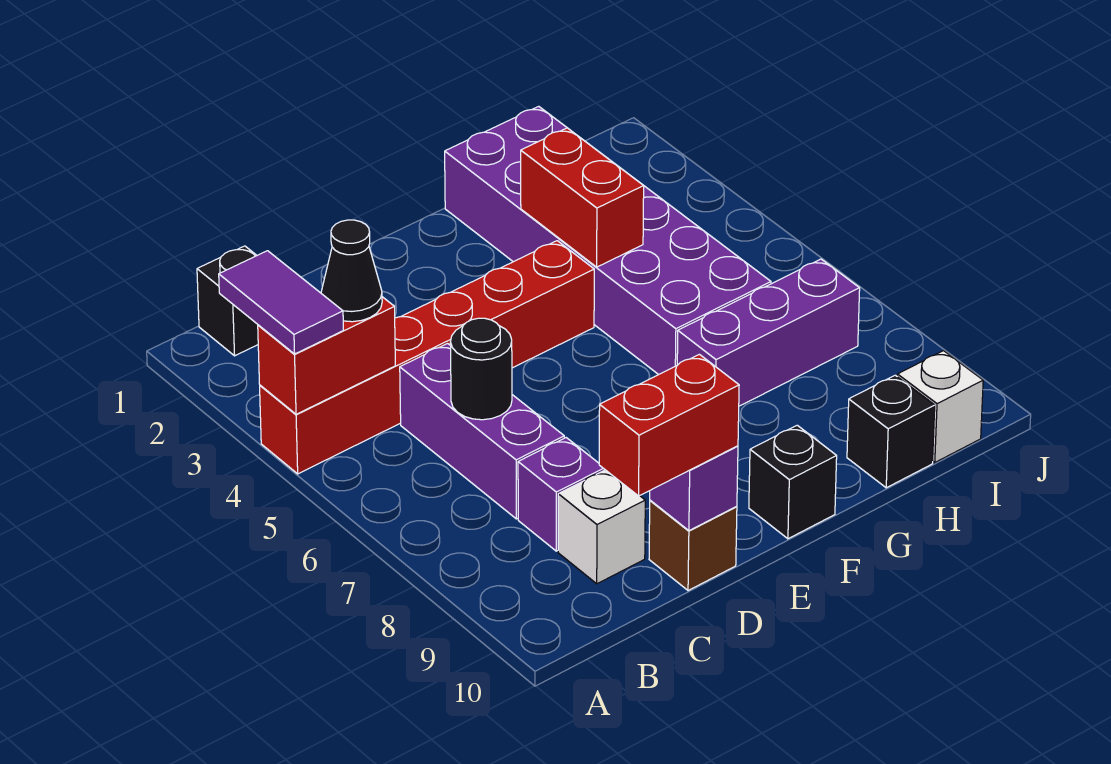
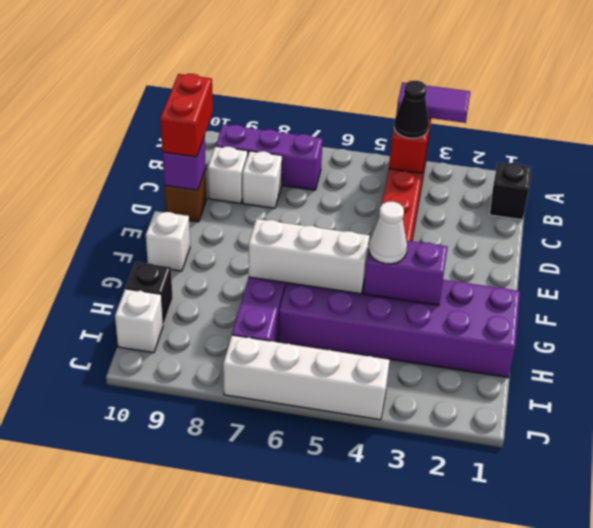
purple brick C5:C7 level 1 -> purple brick B7:B9 level 1
black round brick C6 level 2 -> none
purple brick C8 level 1 -> white brick C8 level 1
black brick F10 level 1 -> white brick F10 level 1
red brick G3:G4 level 2 -> purple brick G3:G4 level 2
none -> white cone G4 level 3
none -> white brick G5:G7 level 2
none -> white brick J4:J7 level 1

